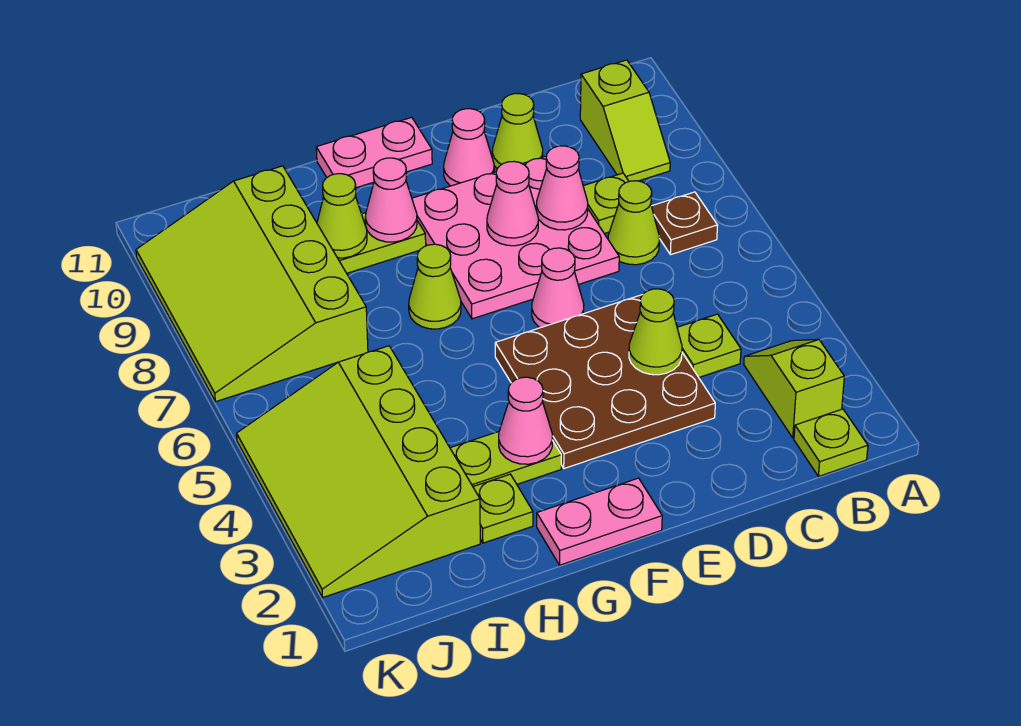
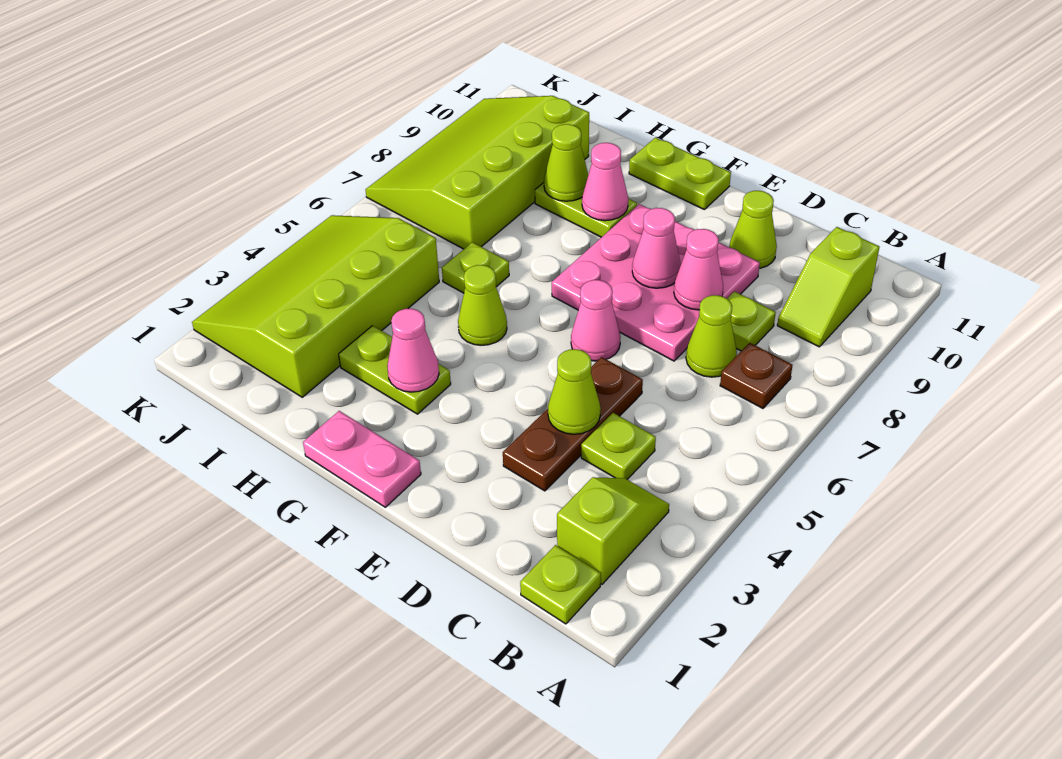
brown plate D3:F5 level 1 -> brown plate D3:D5 level 1
pink cone E10 level 1 -> none
pink plate F11:G11 level 1 -> lime plate F11:G11 level 1
lime cone G7 level 1 -> lime cone G5 level 1
lime plate H2 level 1 -> lime plate H6 level 1

